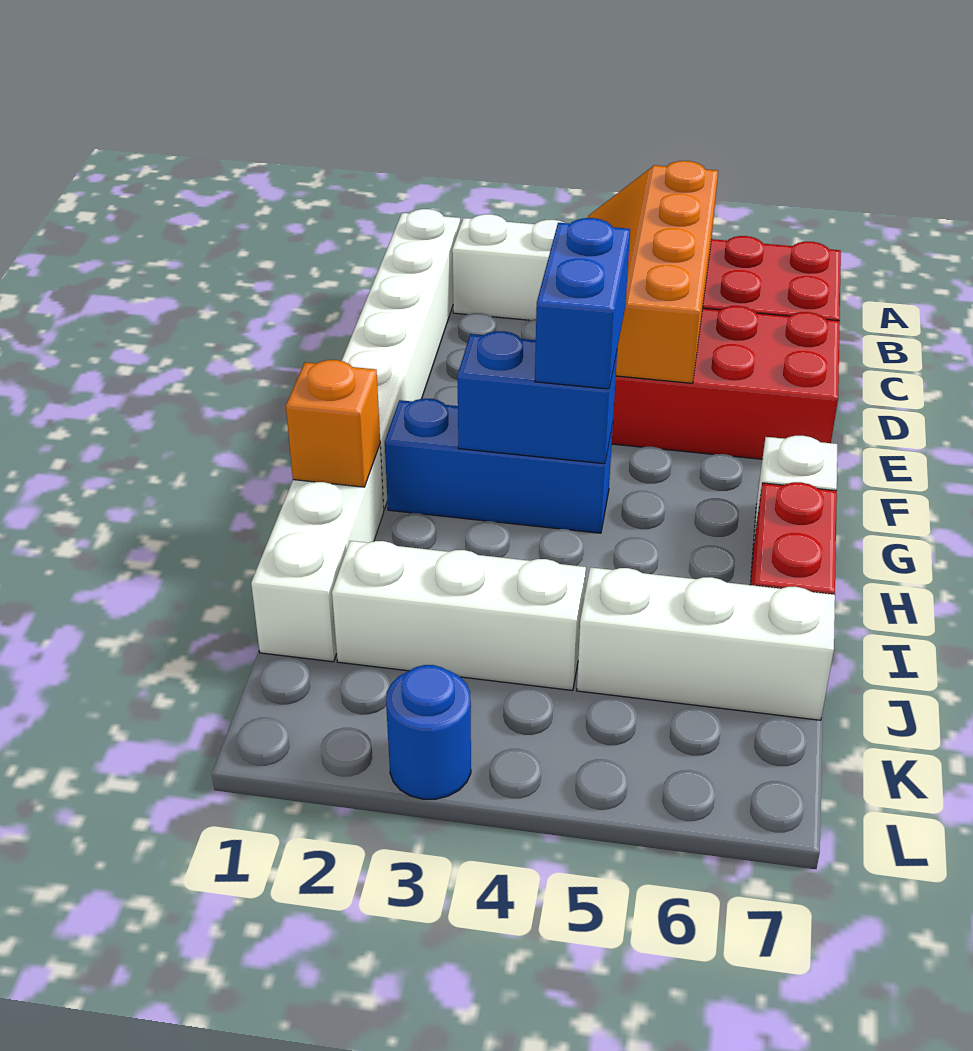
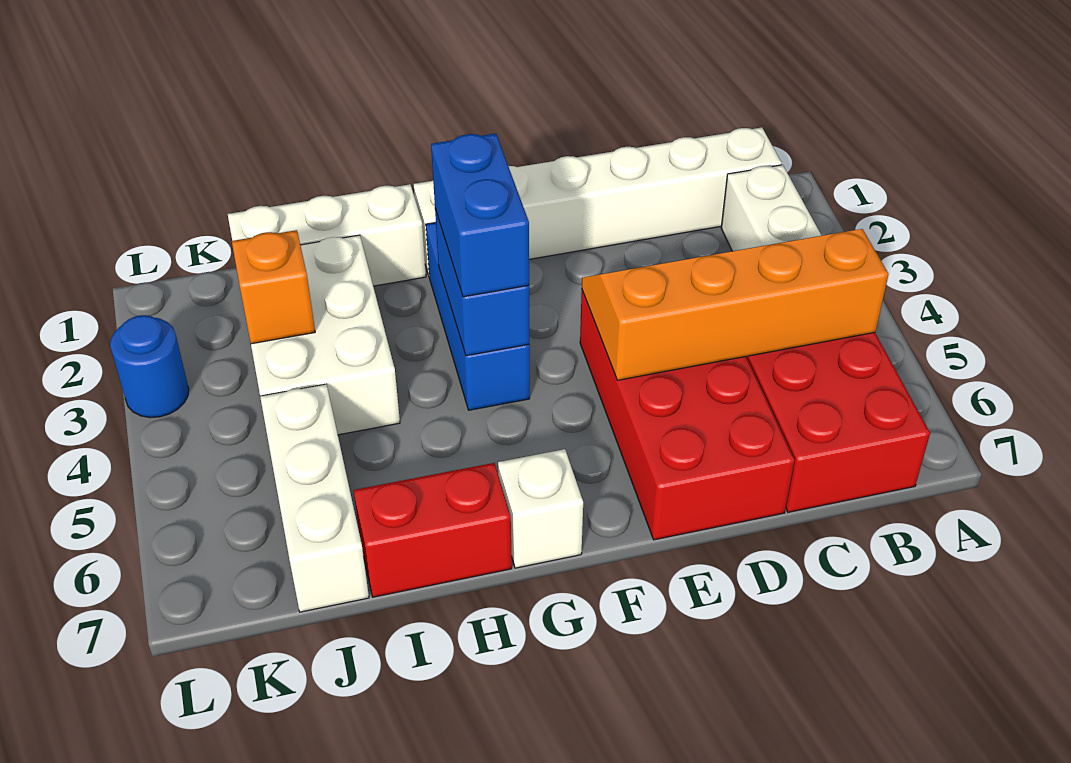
blue brick F4:G4 level 3 -> blue brick G3:G4 level 3
orange brick H1 level 2 -> orange brick J3 level 2
white brick J2:J4 level 1 -> white brick I2:J4 level 1

